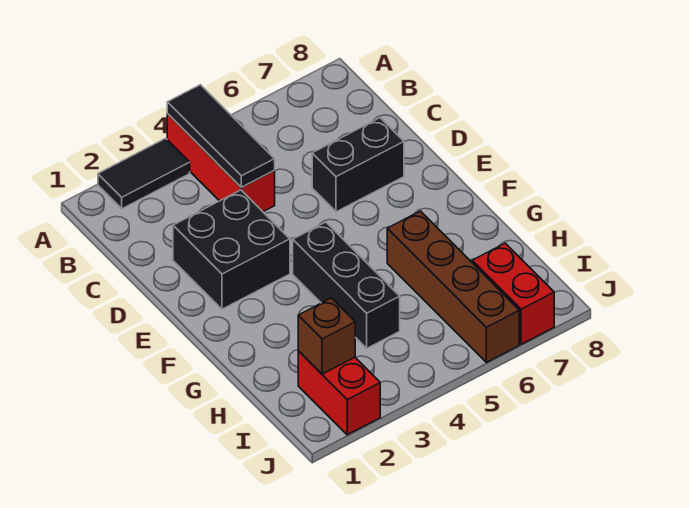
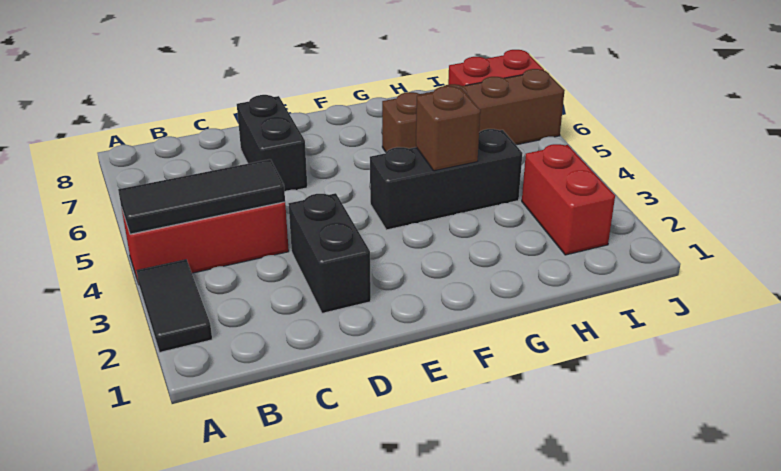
black brick D2:E3 level 1 -> black brick D2:D3 level 1
red brick I2:J2 level 1 -> red brick I2:I3 level 1
brown brick I2 level 2 -> brown brick G4 level 2

